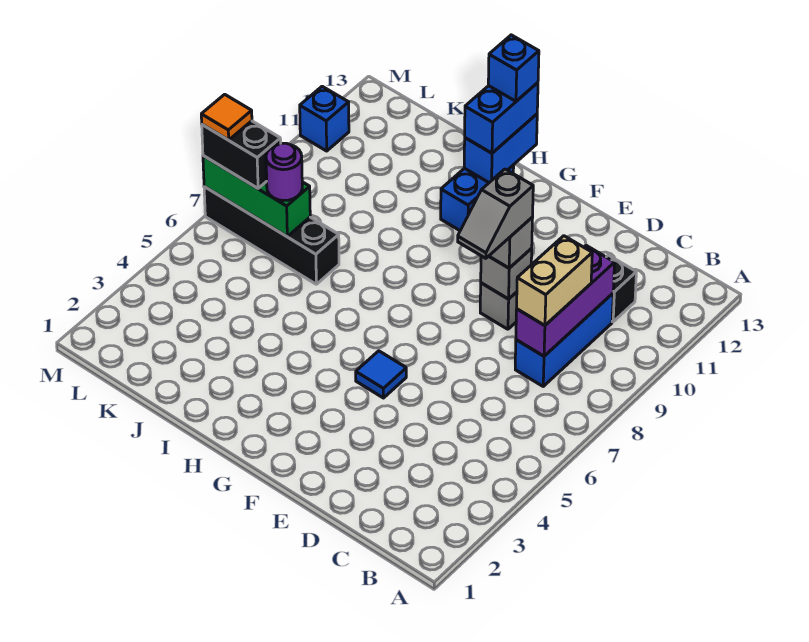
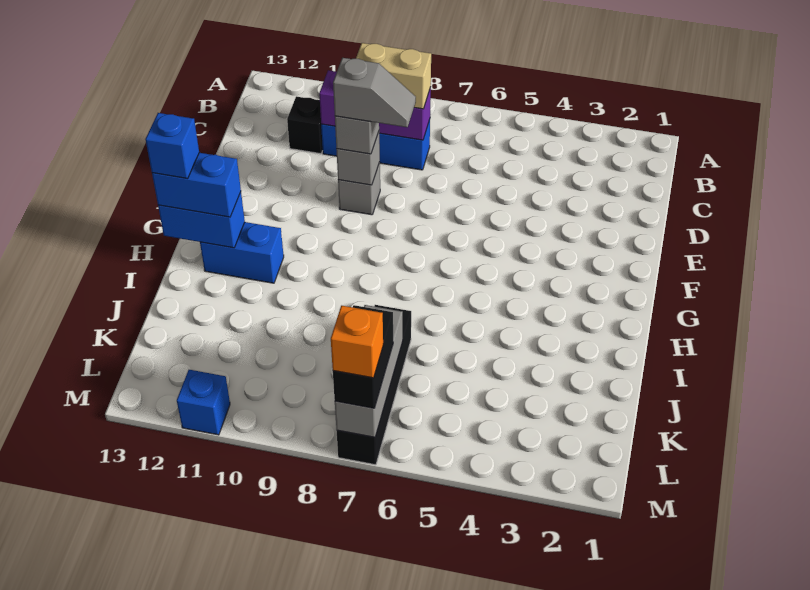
blue tile F5 level 1 -> none
green brick K7:M7 level 2 -> grey brick K7:M7 level 2
purple round brick K7 level 3 -> none
orange tile M7 level 4 -> orange brick M7 level 4

